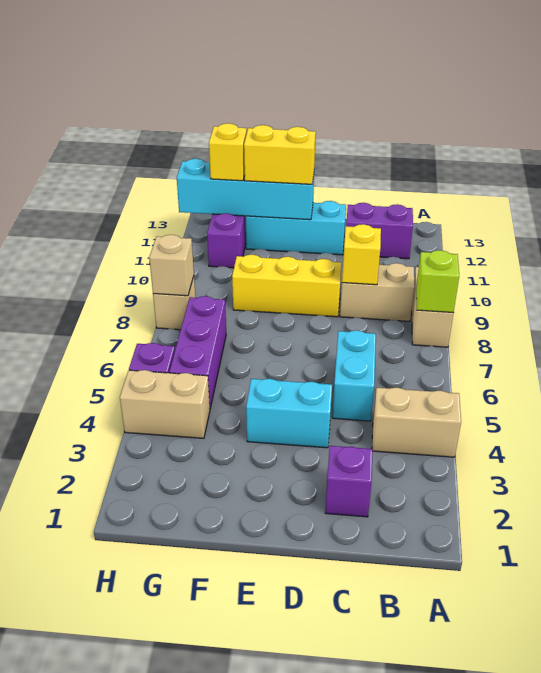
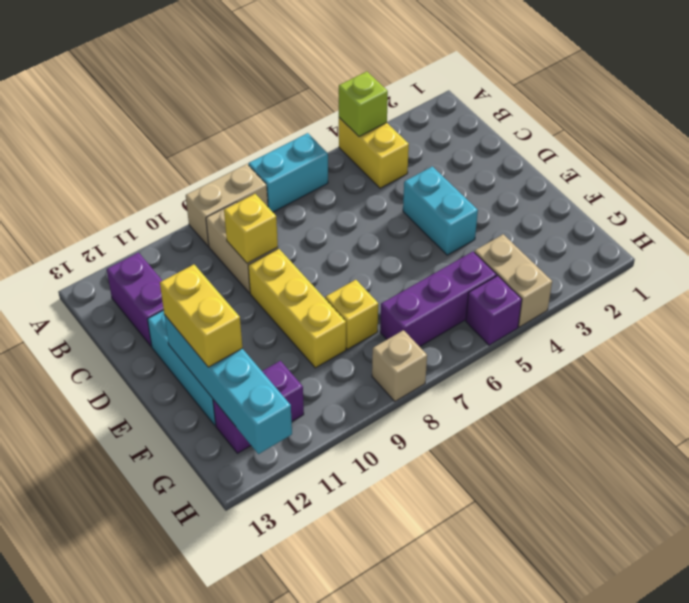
tan brick A4:B4 level 1 -> yellow brick A4:B4 level 1
lime brick A8 level 2 -> lime brick A4 level 2
purple brick C2 level 1 -> none
cyan brick C5:C6 level 1 -> cyan brick A6:A7 level 1
yellow brick G12 level 3 -> yellow brick F8 level 1
tan brick H8 level 2 -> none

